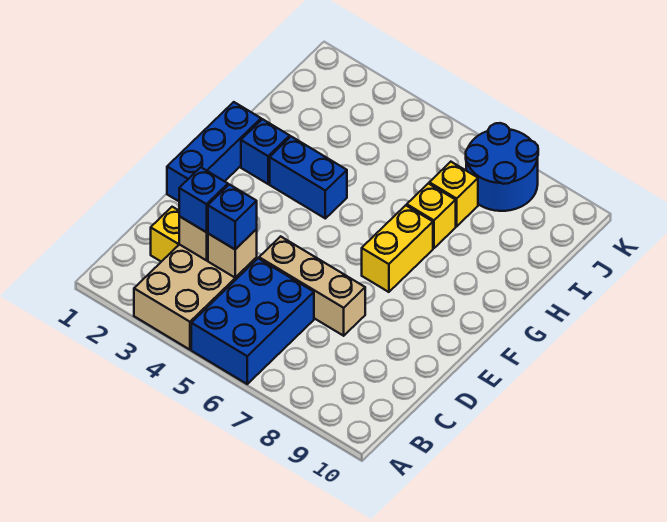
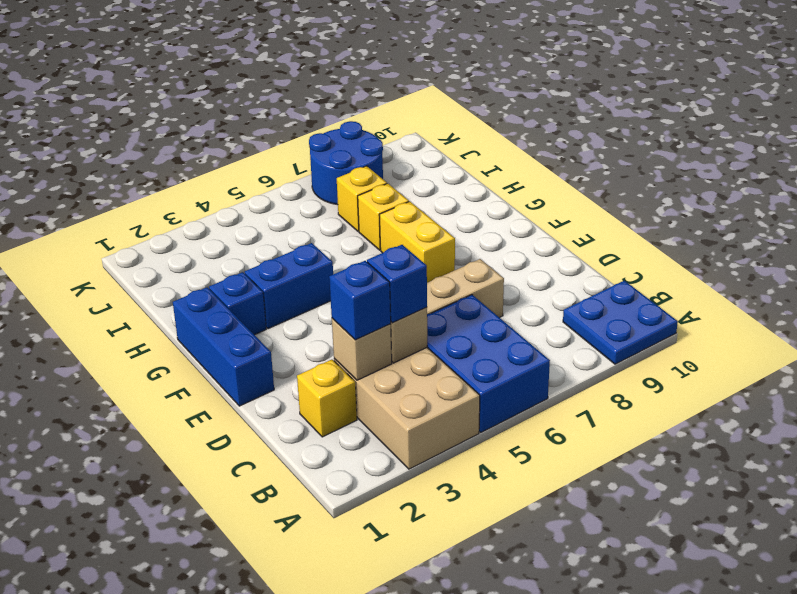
none -> blue plate A9:B10 level 1

